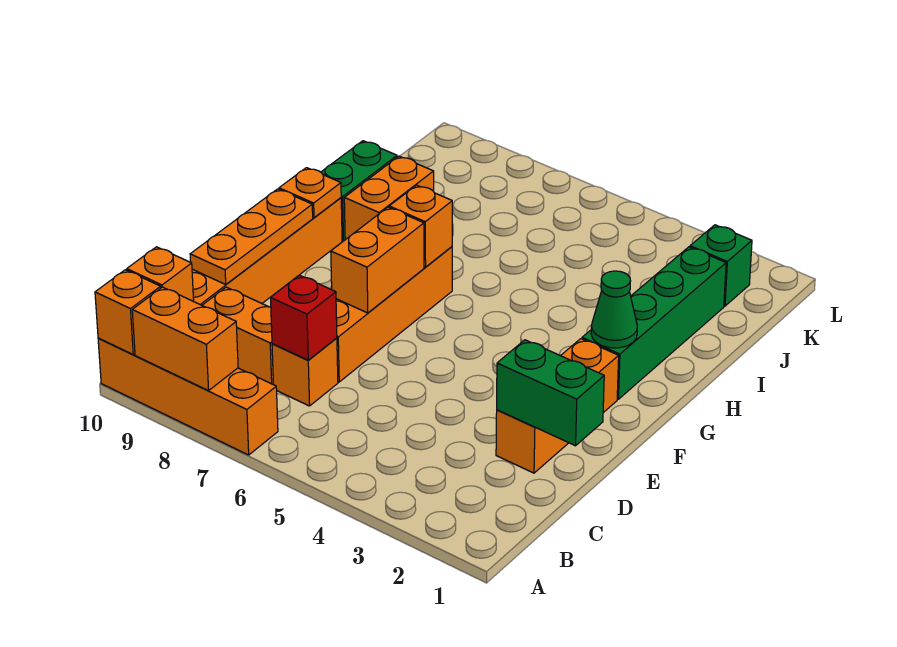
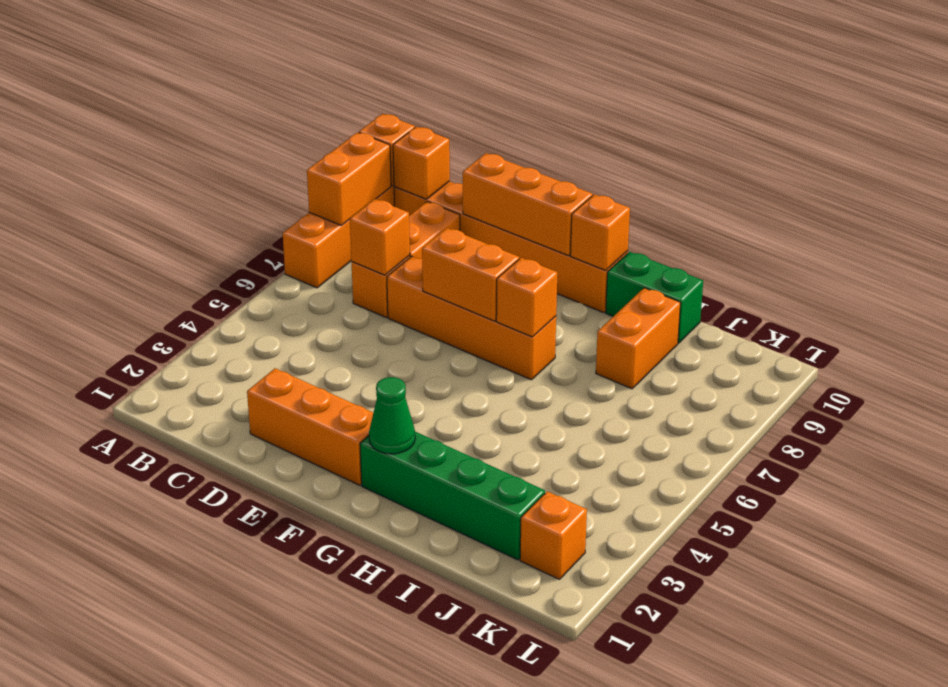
red brick C7 level 2 -> orange brick C7 level 2
green brick D1:D2 level 2 -> none
orange plate D10:F10 level 2 -> orange brick D10:F10 level 2
orange plate G10 level 2 -> orange brick G10 level 2
orange brick H9:I9 level 1 -> orange brick I8:I9 level 1
green brick K2 level 1 -> orange brick K2 level 1

